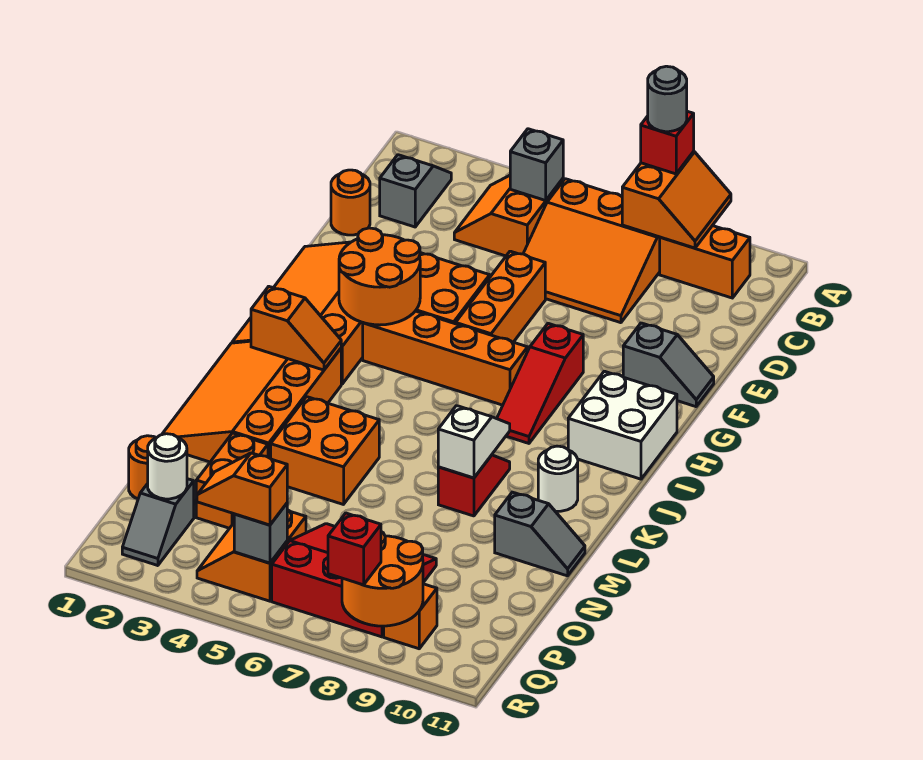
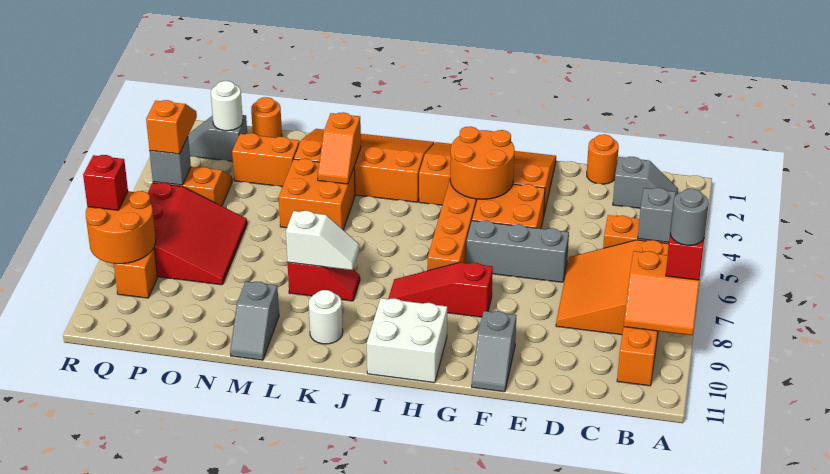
orange brick E6:G6 level 1 -> grey brick E6:G6 level 1
orange slope J2:J3 level 2 top 2 -> orange slope L3:L4 level 2 top 3

